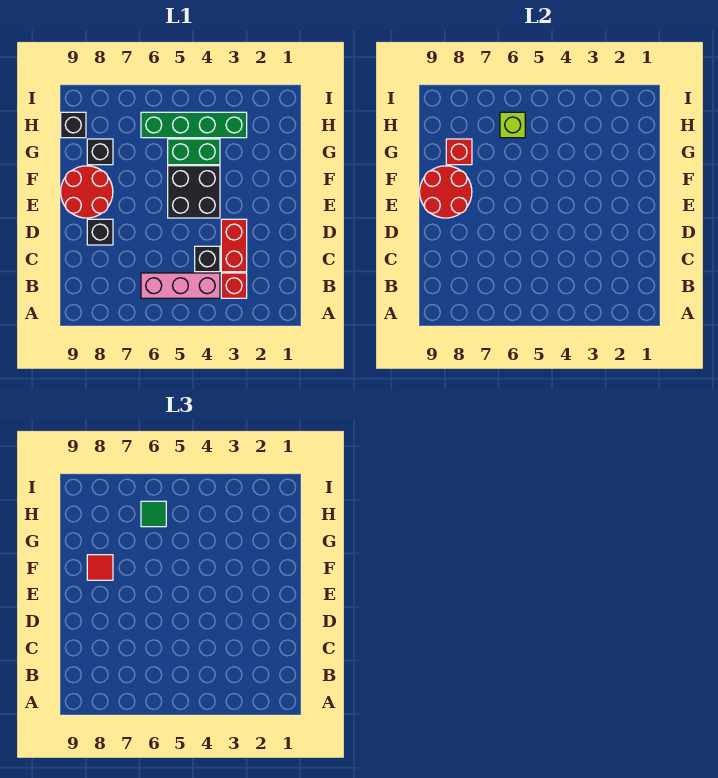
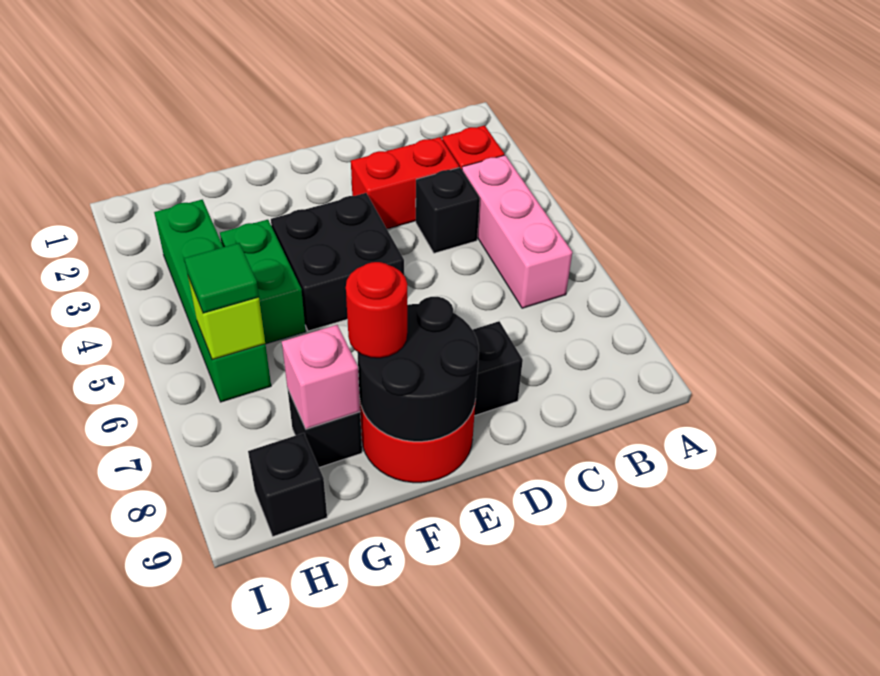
red round brick E8:F9 level 2 -> black round brick E8:F9 level 2
red tile F8 level 3 -> red round brick F8 level 3
red brick G8 level 2 -> pink brick G8 level 2

